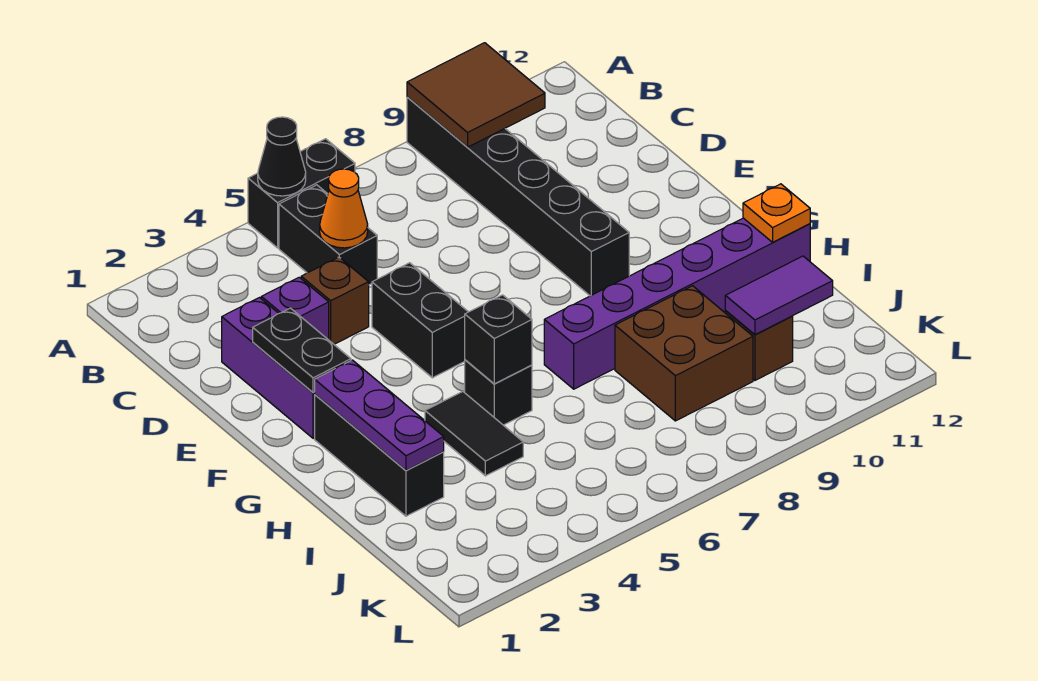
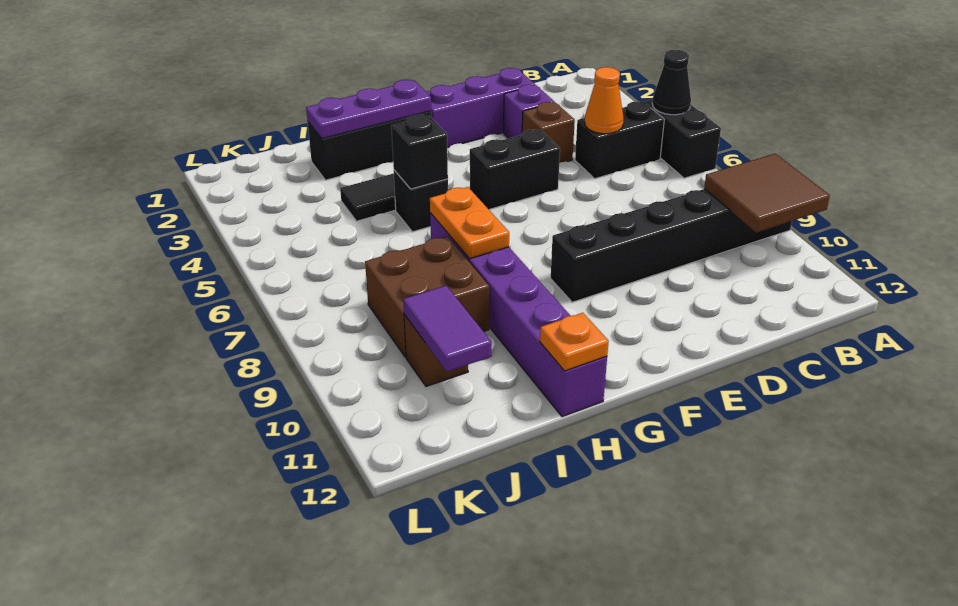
black plate E2:F2 level 2 -> none
none -> orange plate H7:H8 level 2

